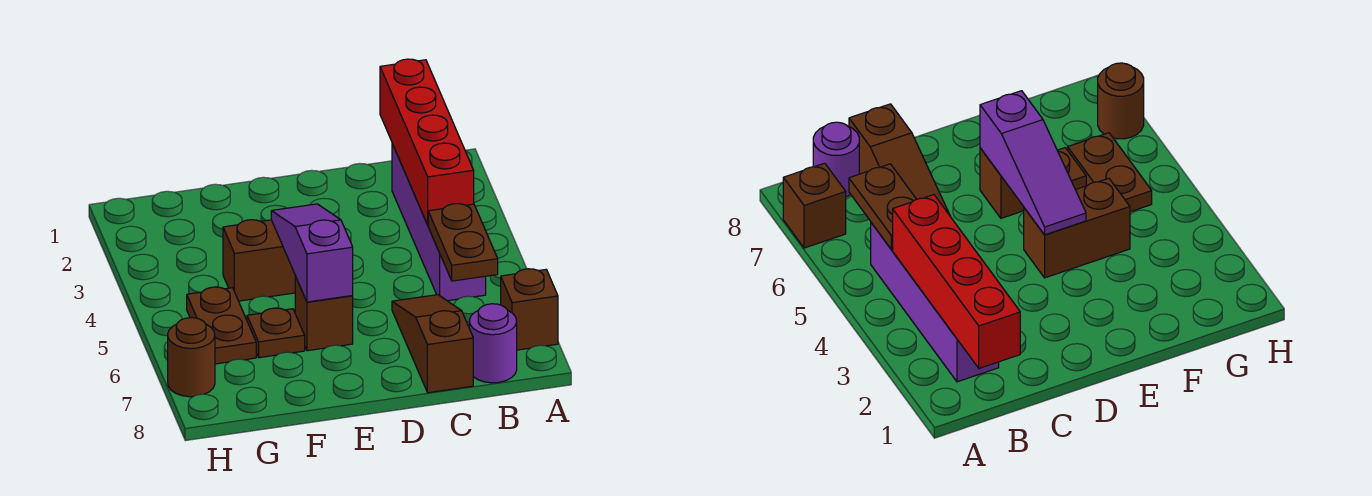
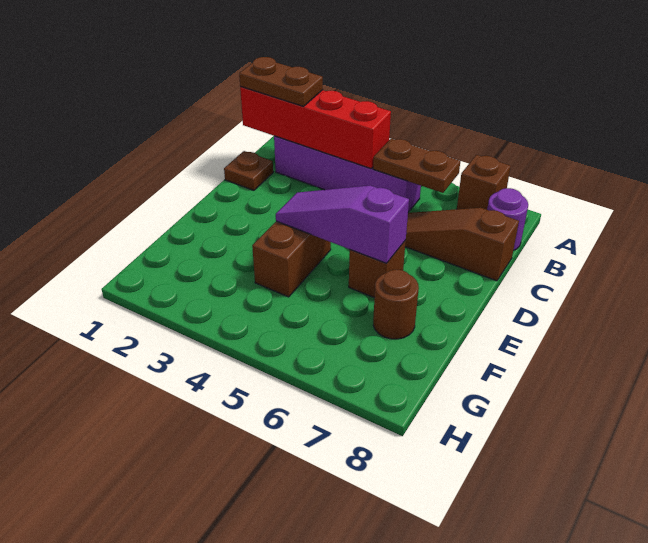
brown plate F6 level 1 -> brown plate C1 level 1
brown plate G5:G6 level 1 -> brown plate B1:B2 level 3
brown round brick H7 level 1 -> brown round brick F7 level 1

